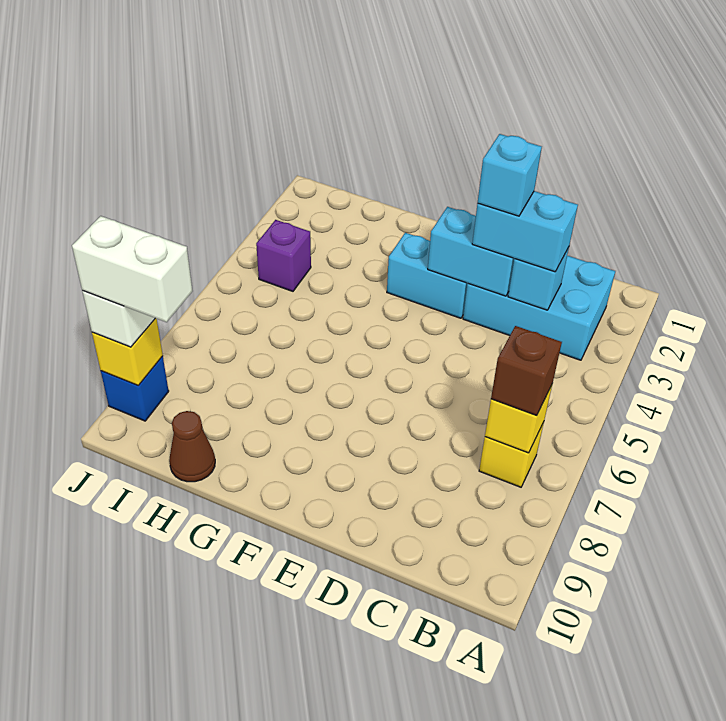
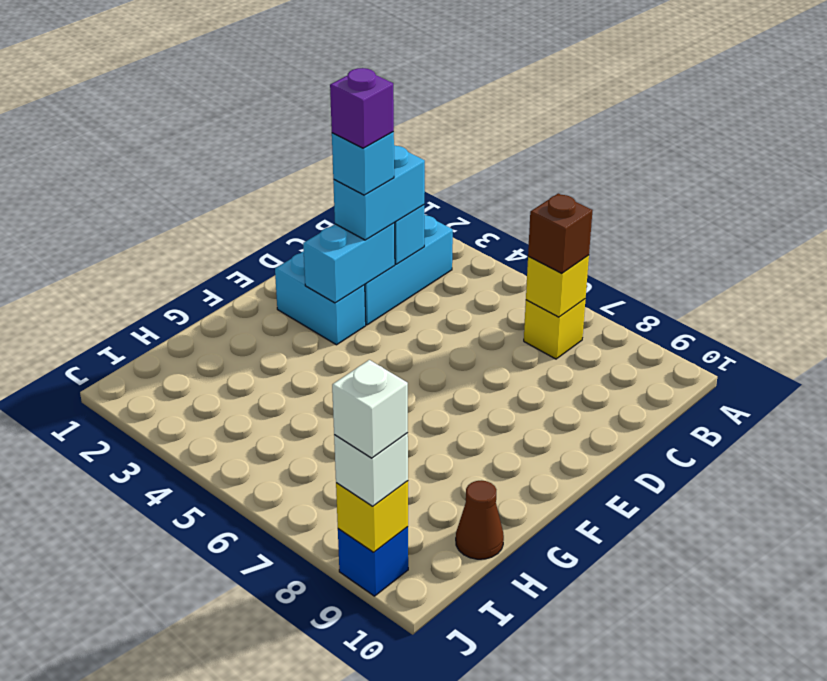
cyan brick E3:F3 level 1 -> cyan brick E2:E3 level 1
purple brick I4 level 1 -> purple brick D3 level 5
white brick I9:J9 level 4 -> white brick J9 level 4

